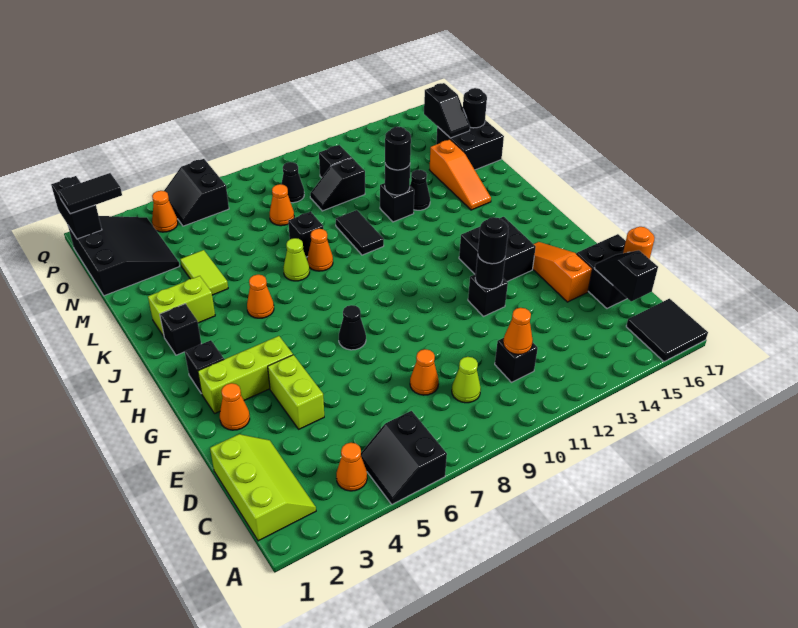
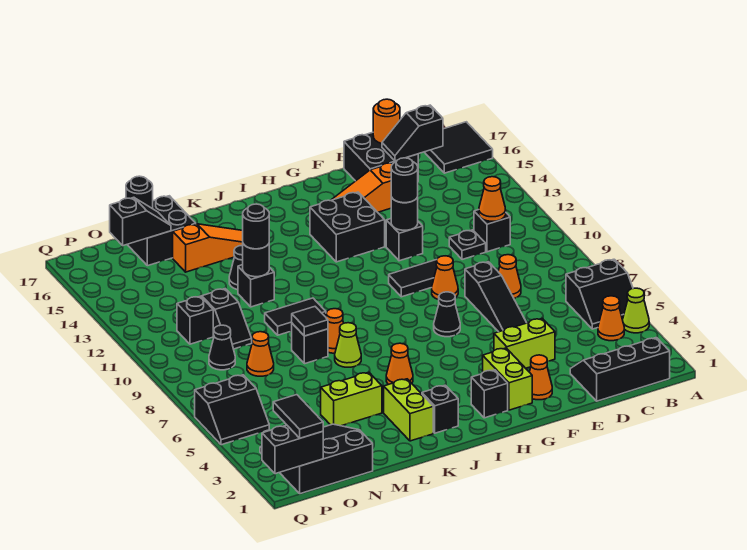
lime slope B1:D2 level 1 top 1 -> black slope B1:D2 level 1 top 1
lime cone C9 level 1 -> lime cone A4 level 1
none -> black plate D11 level 1
none -> black slope E6:E8 level 1 top 8
none -> black tile F10:G10 level 1
lime brick G2:G4 level 1 -> lime brick G2:G3 level 1
lime tile L4:M4 level 1 -> lime brick L4:M4 level 1
none -> black tile L8 level 2
orange cone P4 level 1 -> orange cone F9 level 1

